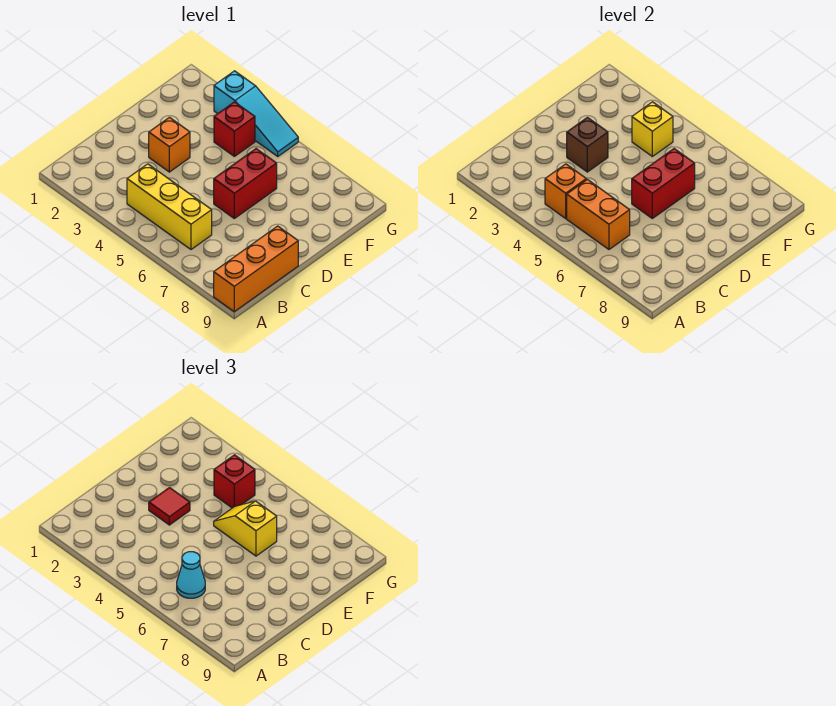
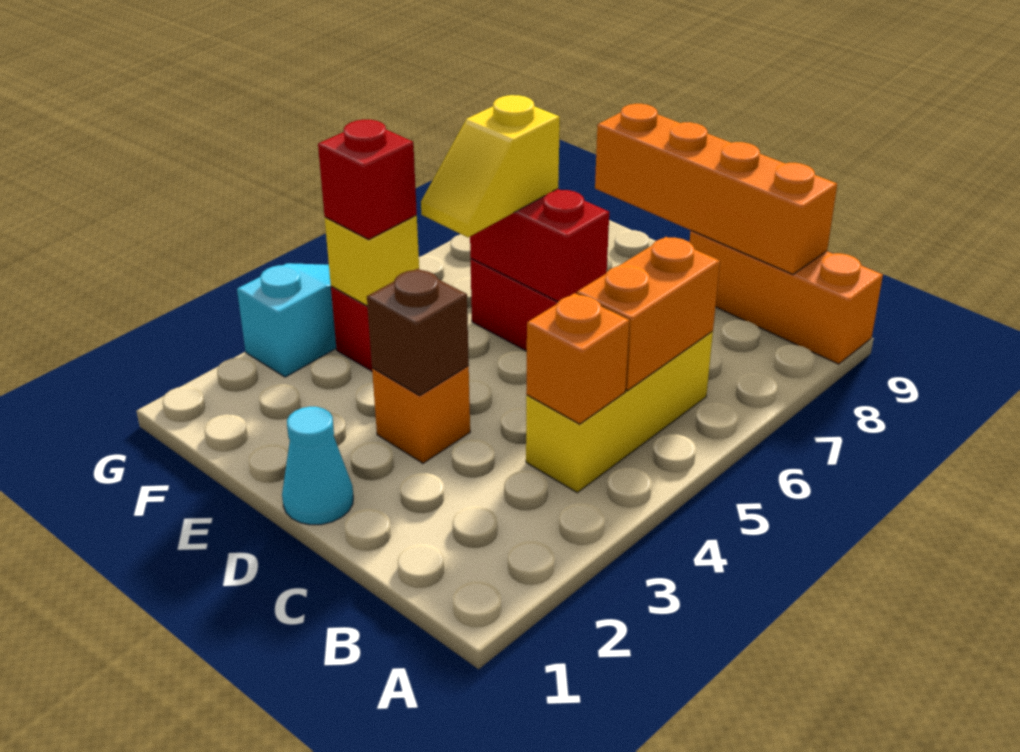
cyan cone B6 level 3 -> cyan cone D1 level 1
none -> orange brick B9:E9 level 2
red tile D3 level 3 -> none

